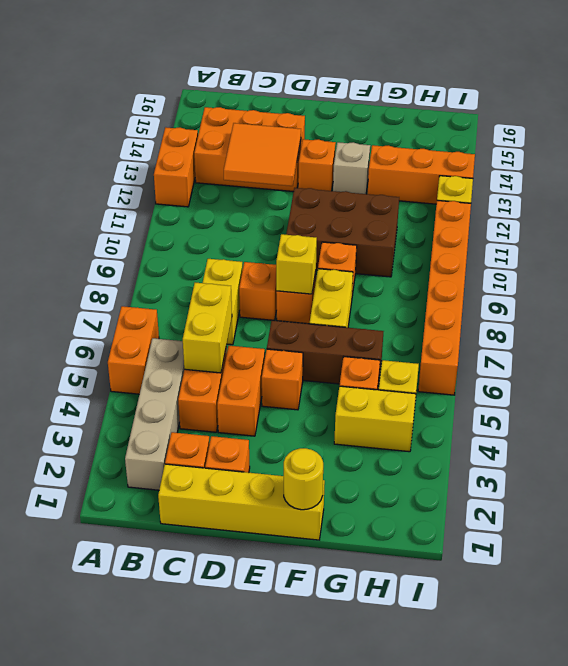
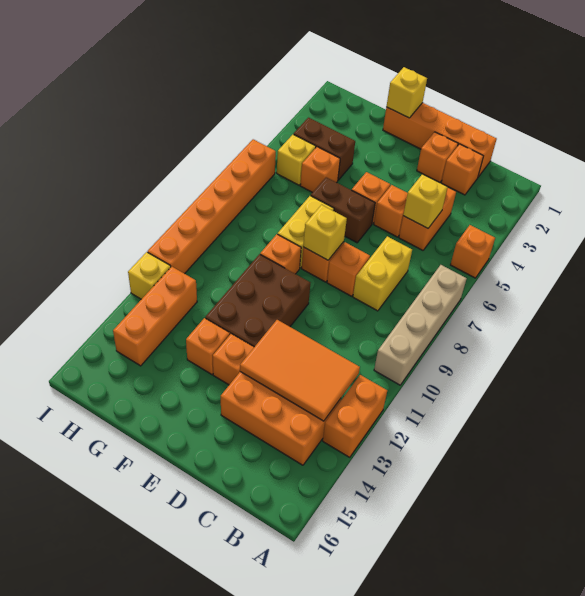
orange brick A5:A6 level 1 -> orange brick A5 level 1
tan brick B2:B5 level 1 -> tan brick A7:A10 level 1
yellow brick C1:F1 level 1 -> orange brick C1:F1 level 1
yellow brick C5:C6 level 2 -> yellow brick C5 level 2
orange tile C12:D13 level 2 -> orange tile B12:D13 level 2
orange brick D4:D5 level 1 -> orange brick D5 level 1
brown brick E6:G6 level 1 -> brown brick E6:F6 level 1
brown brick E10:G11 level 1 -> brown brick E10:F12 level 1
yellow round brick F1 level 2 -> yellow brick F1 level 2
tan brick F13 level 1 -> orange brick F13 level 1
yellow brick G4:H4 level 1 -> brown brick G4:H4 level 1
orange brick G13:I13 level 1 -> orange brick H12:H14 level 1

